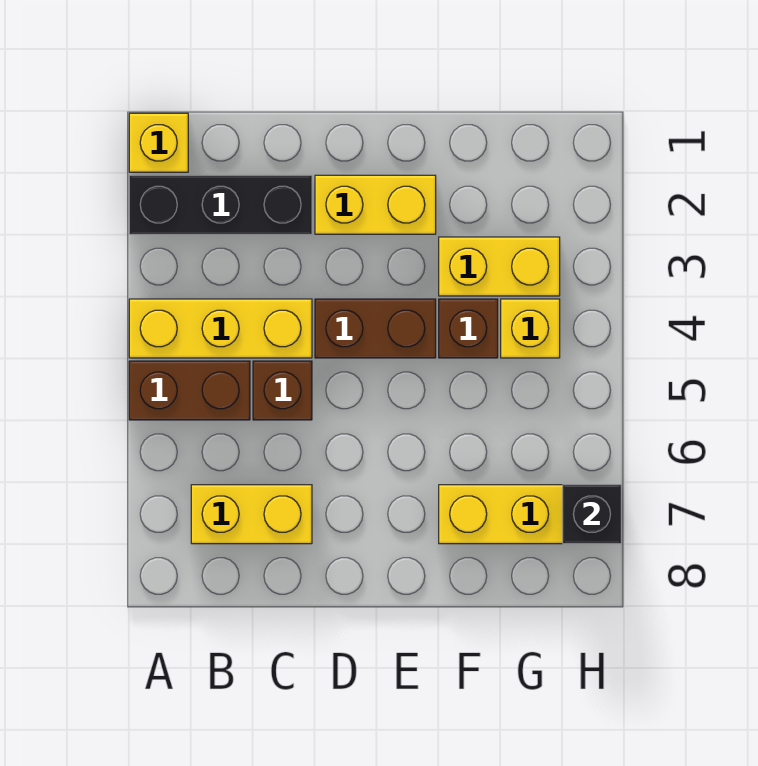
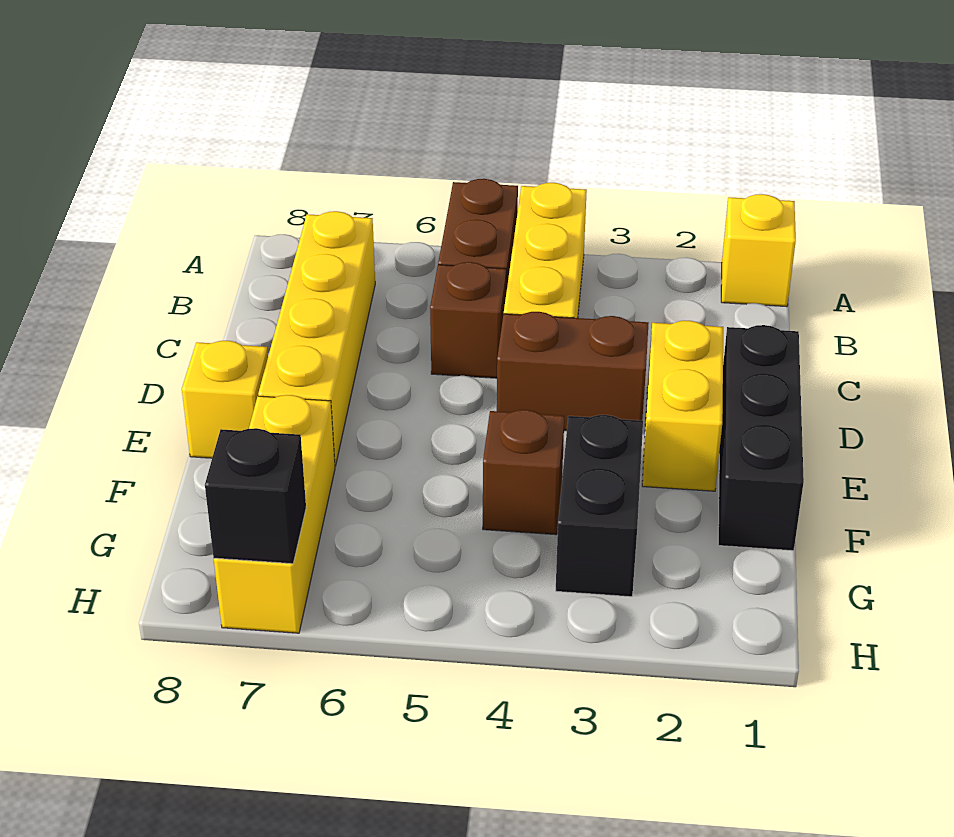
black brick A2:C2 level 1 -> black brick D1:F1 level 1
yellow brick B7:C7 level 1 -> yellow brick B7:E7 level 1
brown brick D4:E4 level 1 -> brown brick D3:D4 level 1
yellow brick F3:G3 level 1 -> black brick F3:G3 level 1
yellow brick G4 level 1 -> yellow brick E8 level 1

